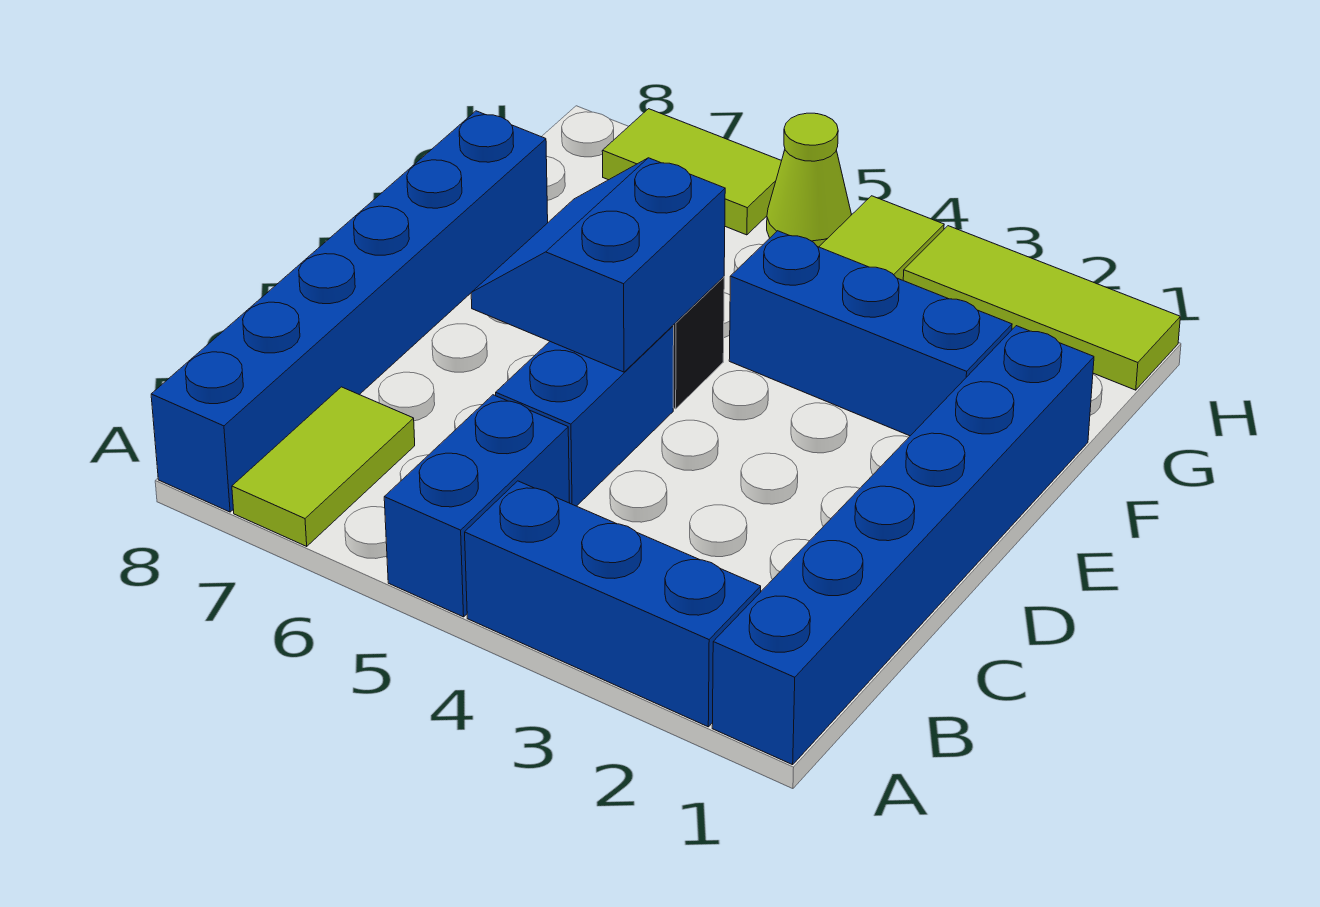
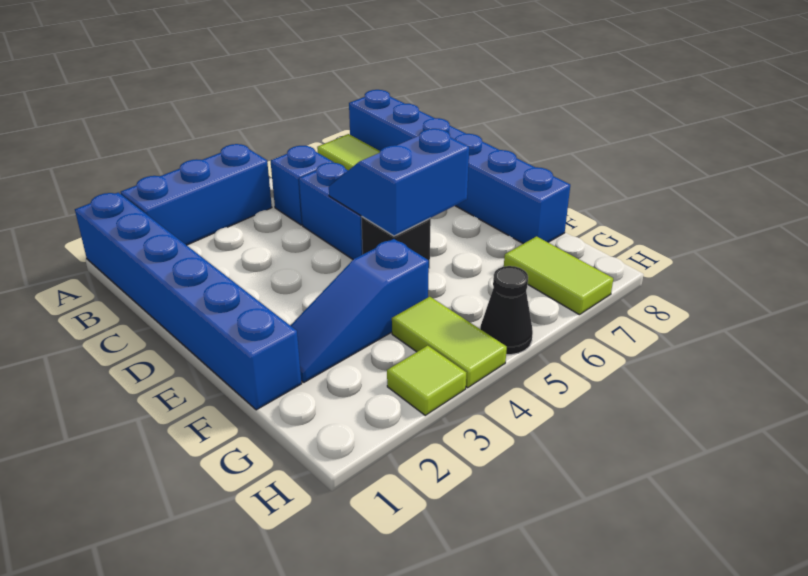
blue brick A5:B5 level 1 -> blue brick B5 level 1
blue slope D5:E6 level 2 top 5 -> blue slope D5:E6 level 2 top E
blue brick F2:F4 level 1 -> blue slope F2:F4 level 1 top 4
lime tile H1:H3 level 1 -> lime tile H3 level 1
lime cone H5 level 1 -> black cone H5 level 1
lime tile H6:H7 level 1 -> lime tile G7:H7 level 1

